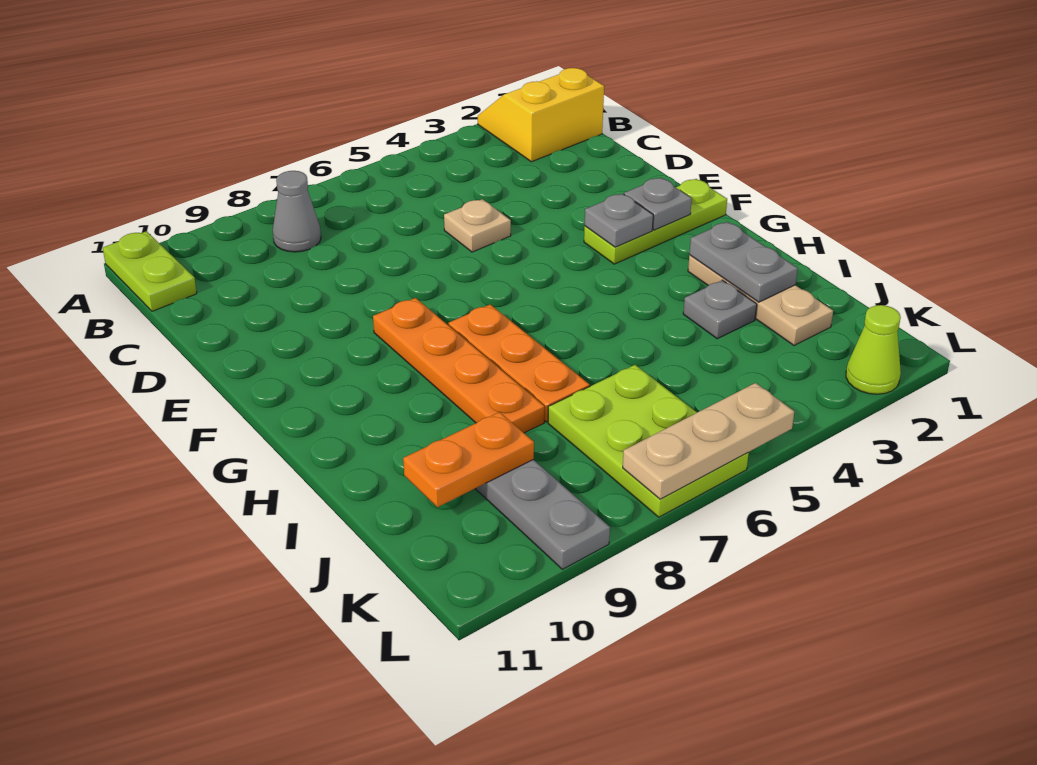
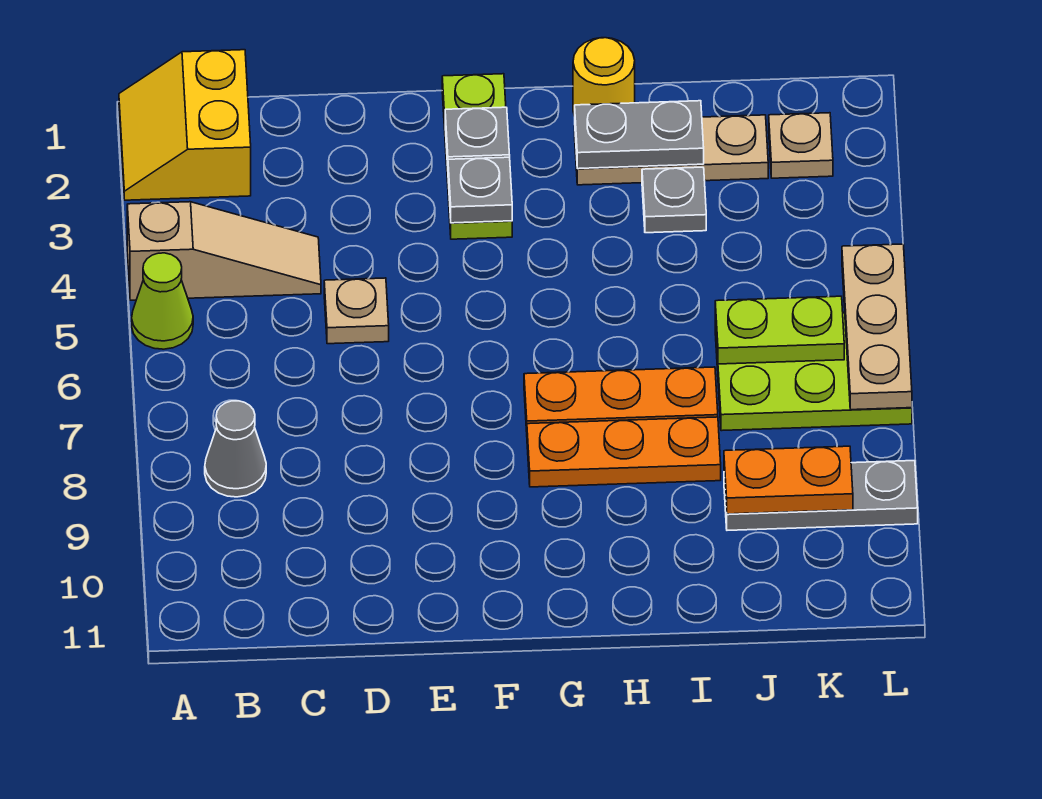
none -> tan slope A4:C4 level 1 top A
lime plate A11:B11 level 1 -> lime plate J6:K6 level 2
orange plate F8:I8 level 1 -> orange plate G8:I8 level 1
none -> yellow round brick H1 level 1
orange plate J9:J10 level 2 -> orange plate J9:K9 level 2
none -> tan plate K2 level 1
lime cone L2 level 1 -> lime cone A5 level 1

